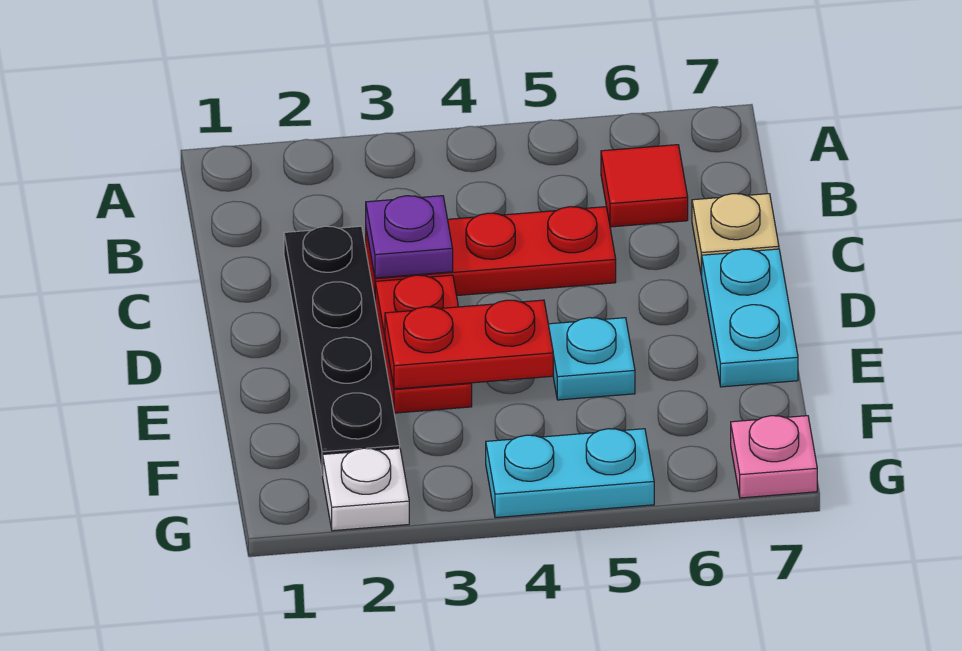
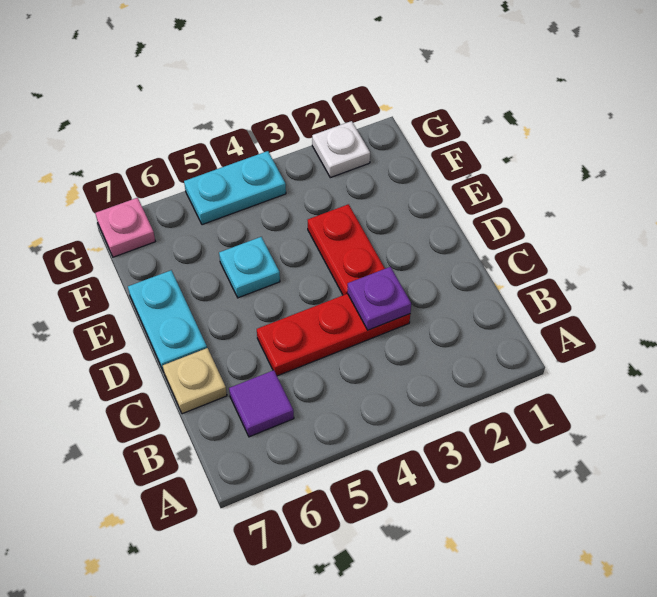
red tile B6 level 1 -> purple tile B6 level 1
black plate C2:F2 level 1 -> none
red plate E3:E4 level 2 -> none

